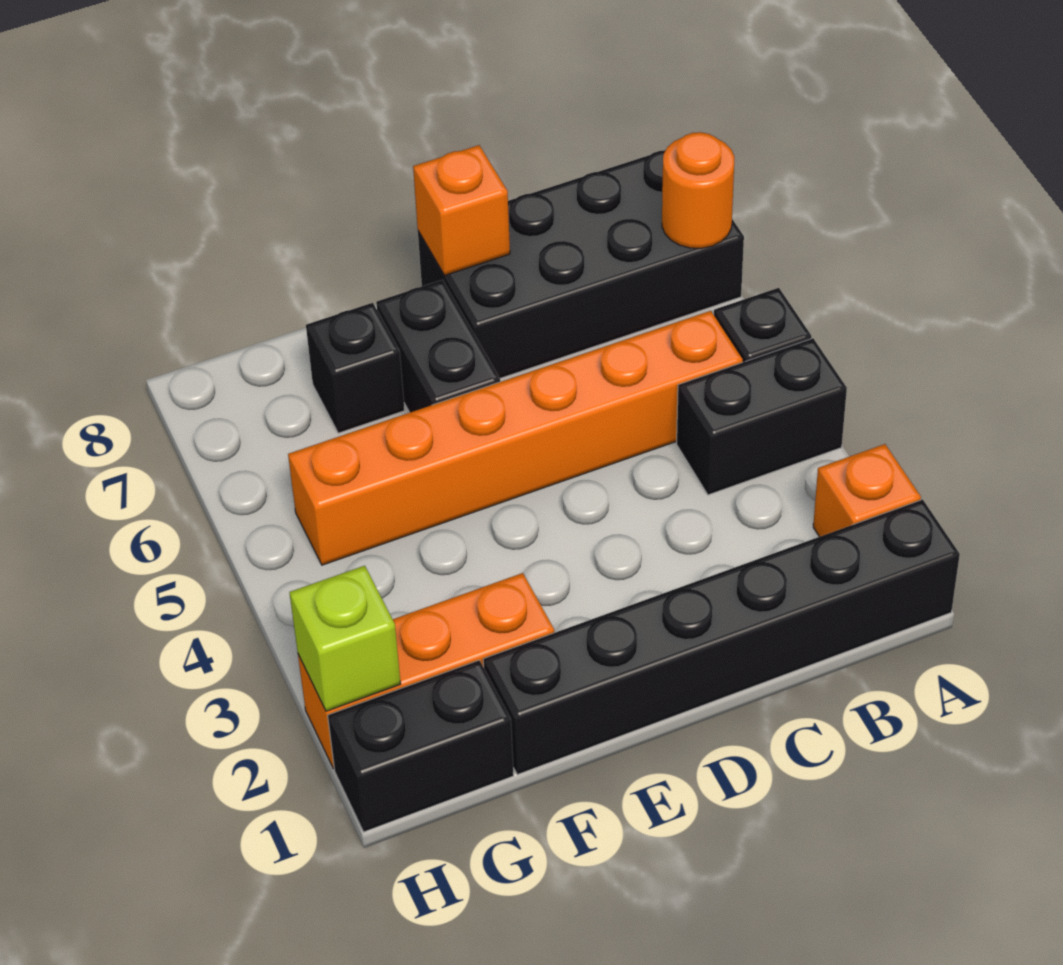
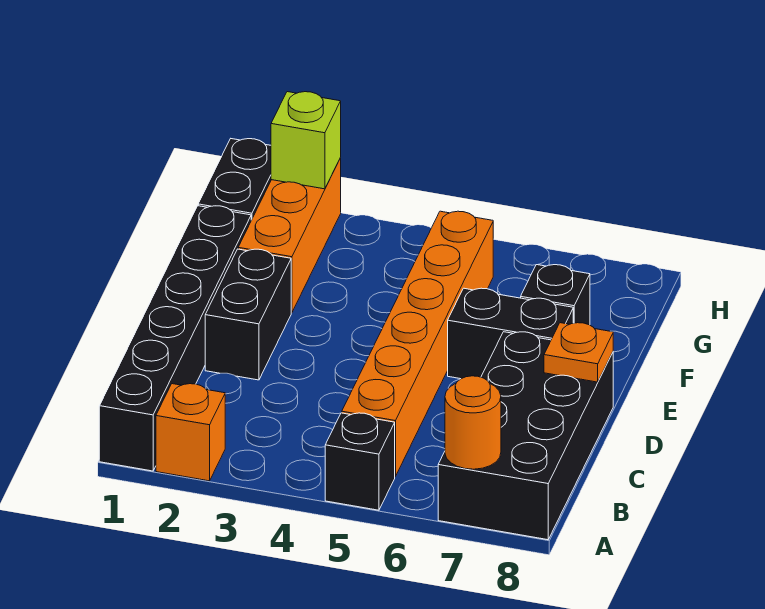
black brick A4:B4 level 1 -> black brick D2:E2 level 1
orange brick D8 level 2 -> orange plate D8 level 2

